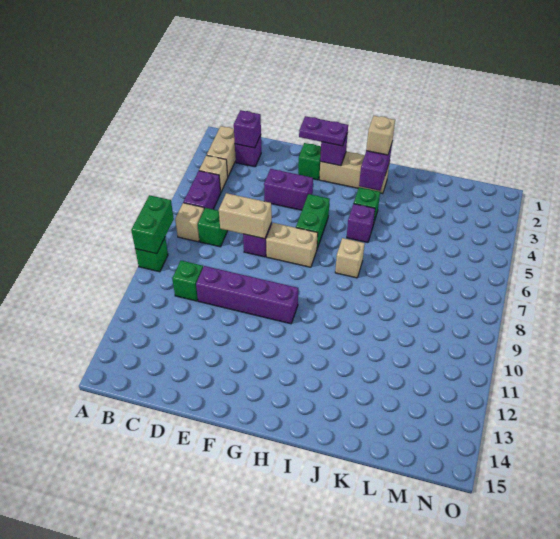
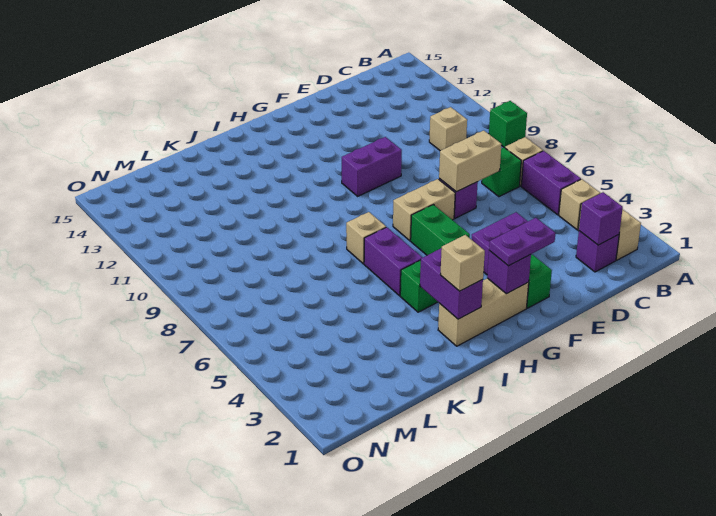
green brick A8:A9 level 2 -> none
green brick C10 level 1 -> tan brick C10 level 1
purple brick D10:G10 level 1 -> purple brick F10:G10 level 1
purple brick I5 level 1 -> purple brick I5:I6 level 1

